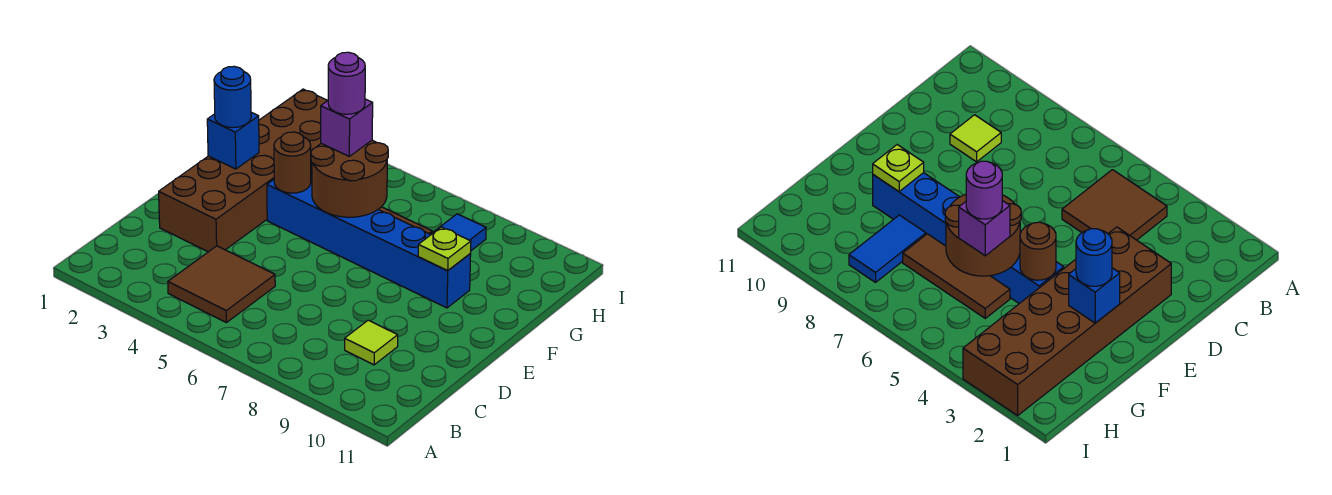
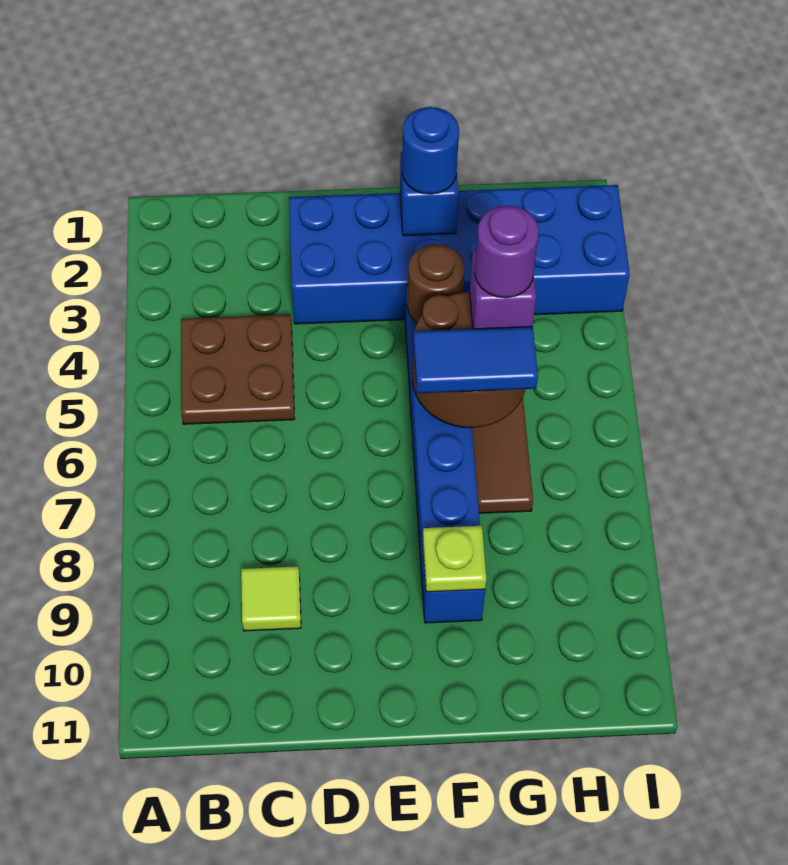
brown tile B4:C5 level 1 -> brown plate B4:C5 level 1
brown brick D2:I3 level 1 -> blue brick D2:I3 level 1
blue tile G8:H8 level 1 -> blue tile F6:G6 level 3

